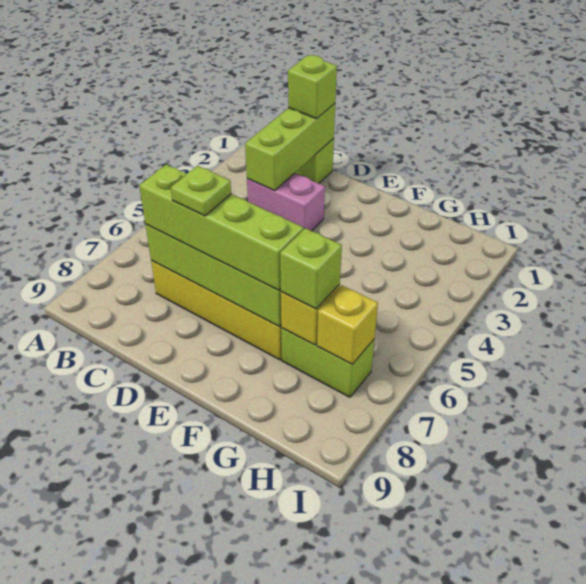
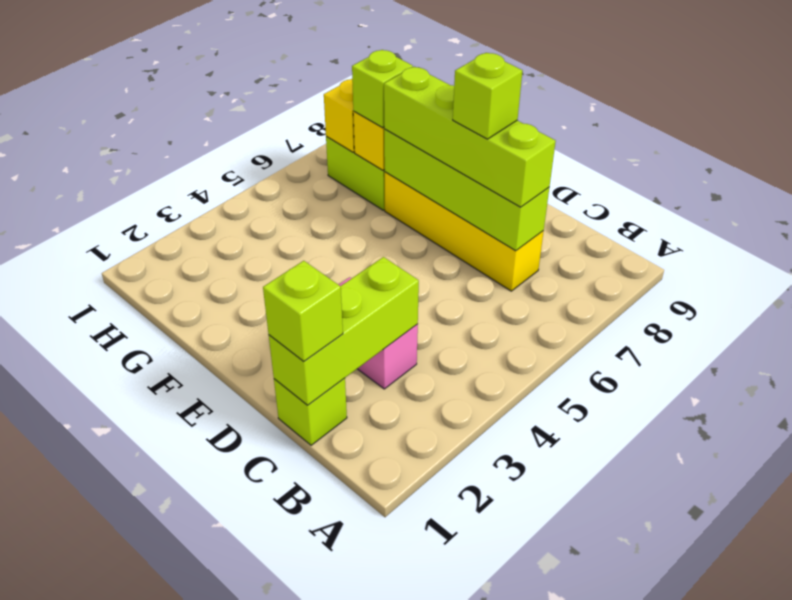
lime plate D7 level 4 -> lime brick D7 level 4

